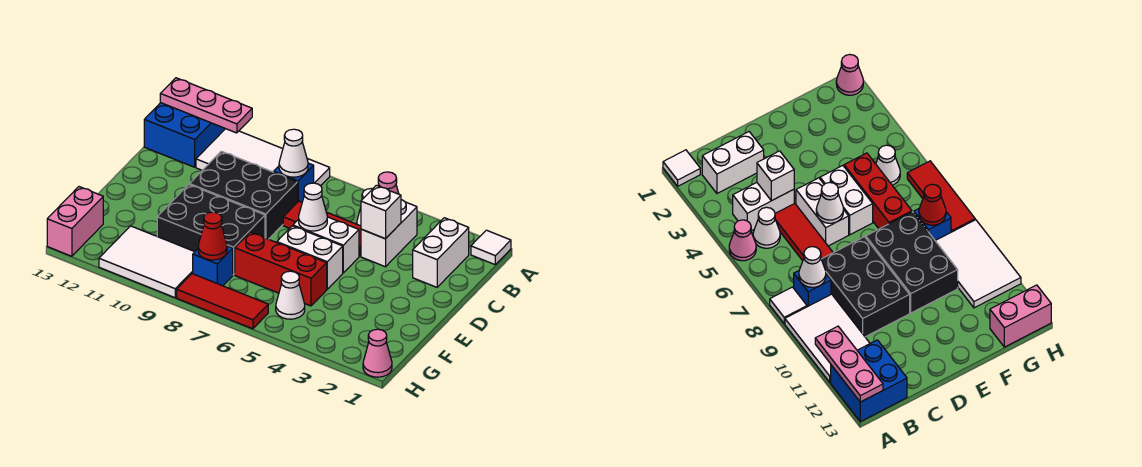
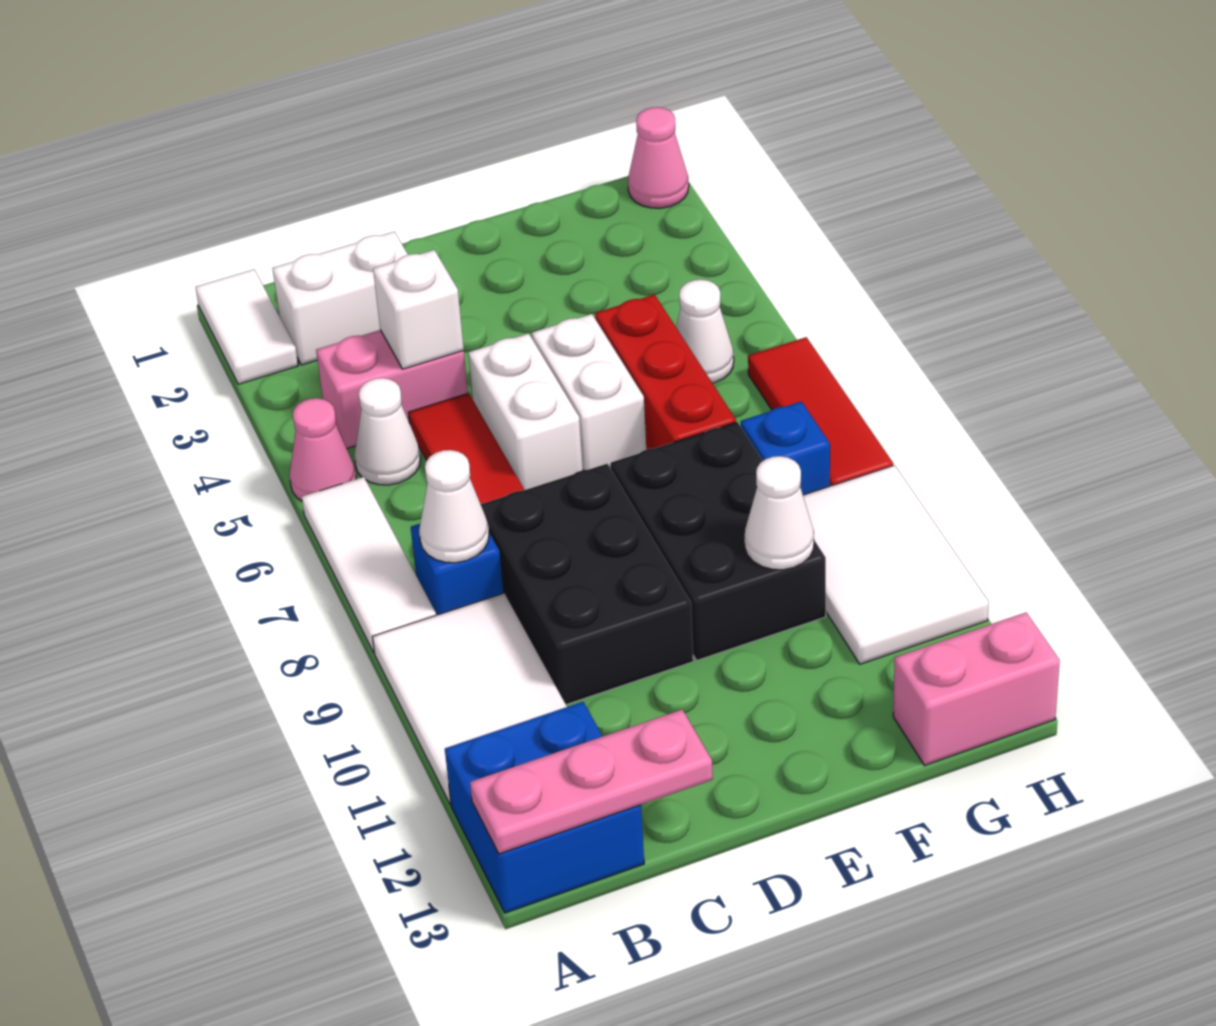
white tile A1 level 1 -> white tile A1:A2 level 1
white tile A8 level 1 -> white tile A6:A8 level 1
pink plate A11:A13 level 2 -> pink plate A13:C13 level 2
white brick B4:C4 level 1 -> pink brick B4:C4 level 1
white cone D6 level 2 -> white cone F10 level 2
red cone G8 level 2 -> none

